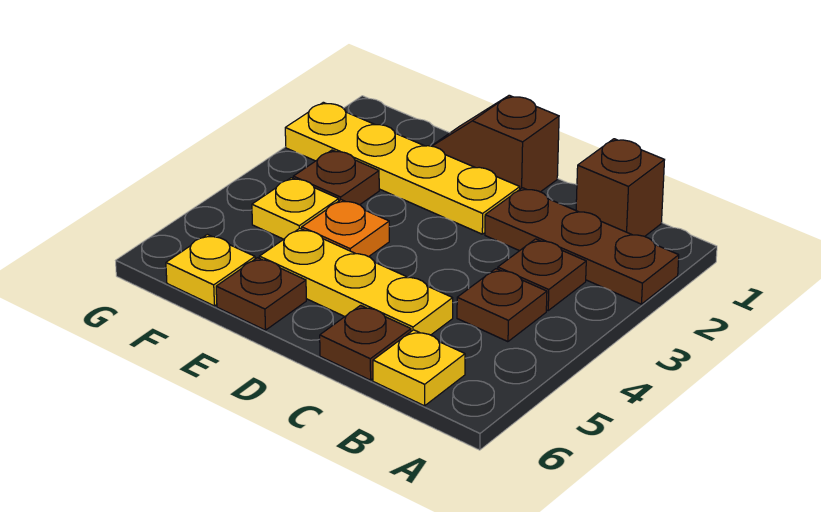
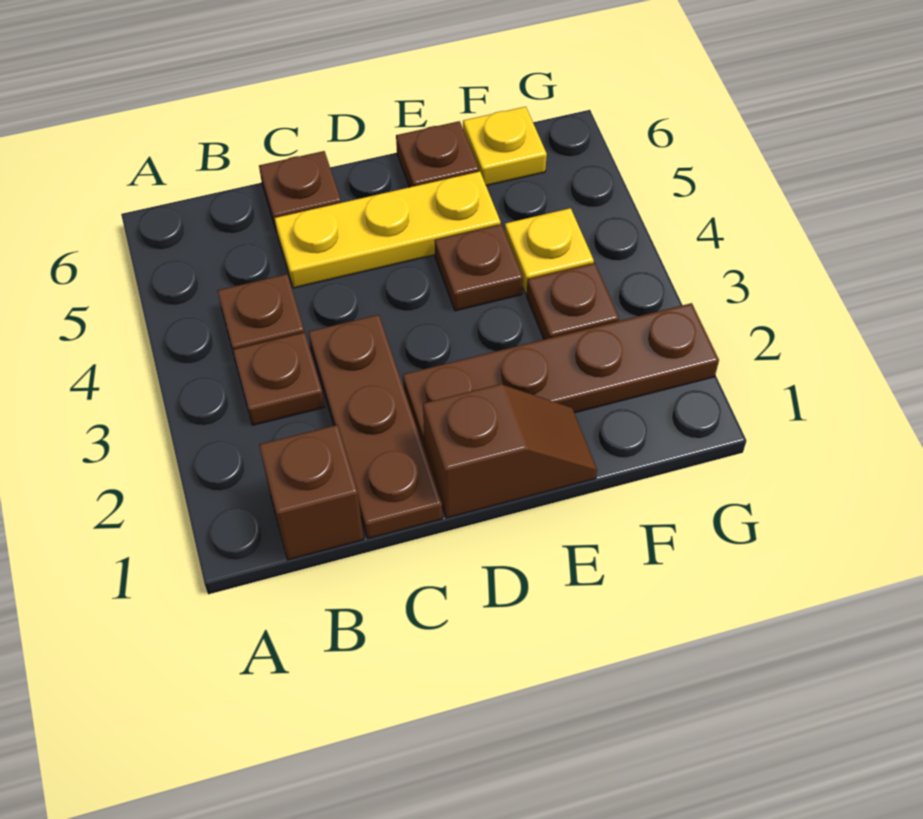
brown plate A2:C2 level 1 -> brown plate C1:C3 level 1
yellow plate B6 level 1 -> none
yellow plate D2:G2 level 1 -> brown plate D2:G2 level 1
orange plate E4 level 1 -> brown plate E4 level 1

